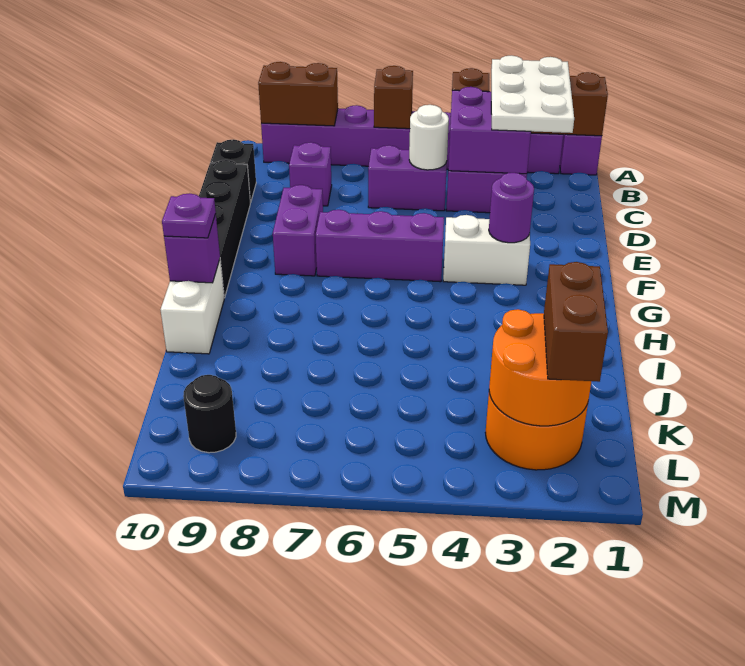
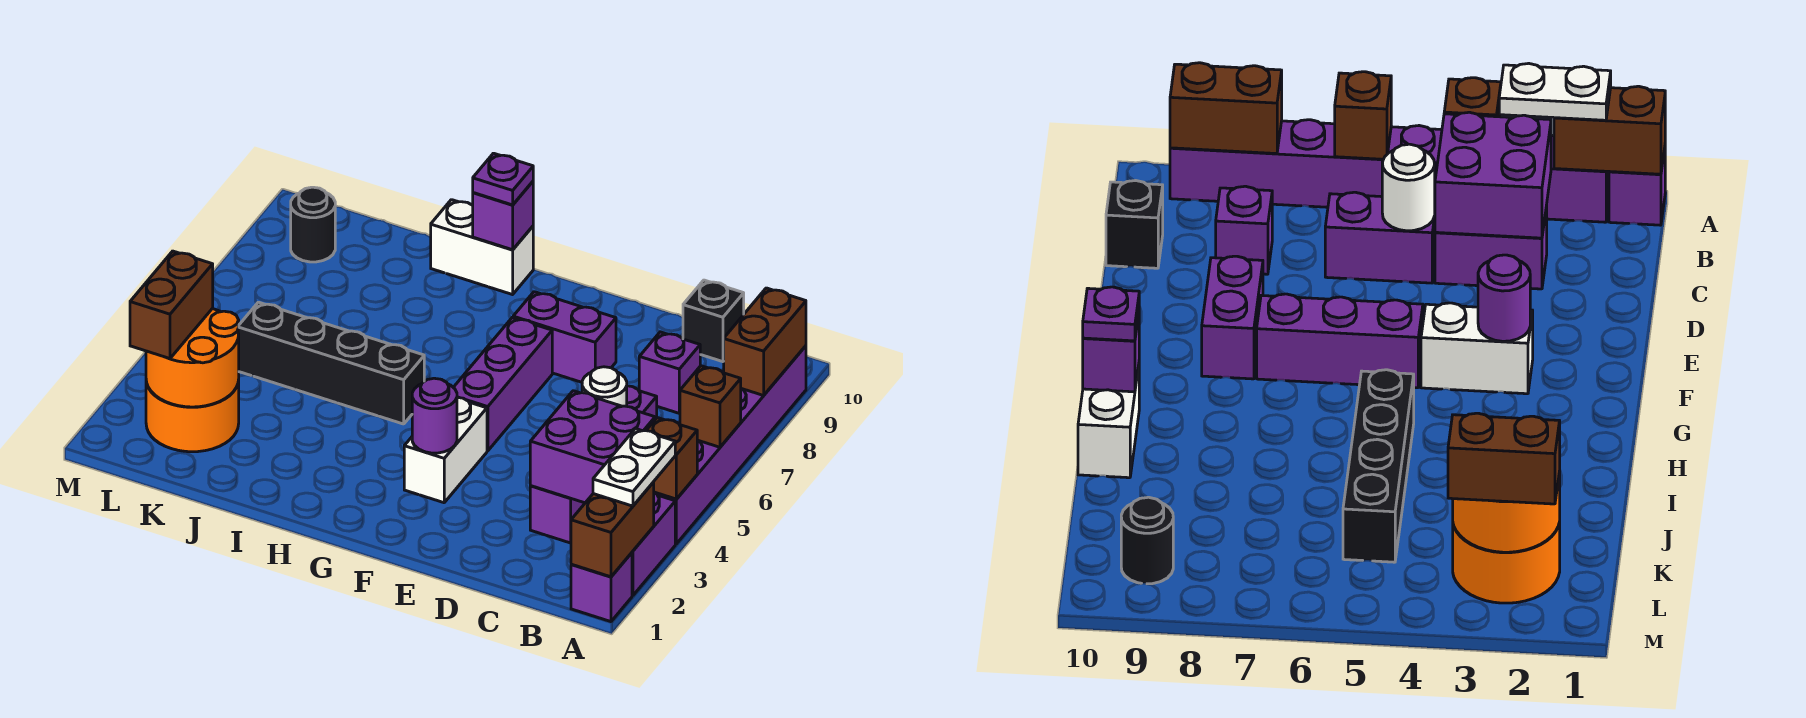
white plate A2:C3 level 3 -> white plate A2:A3 level 3
black brick D10:G10 level 1 -> black brick H5:K5 level 1
brown brick K2:L2 level 3 -> brown brick L2:L3 level 3

